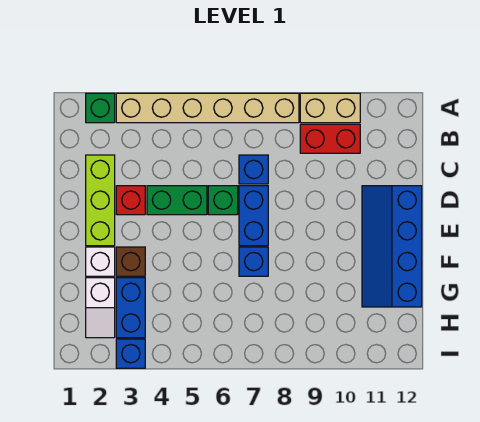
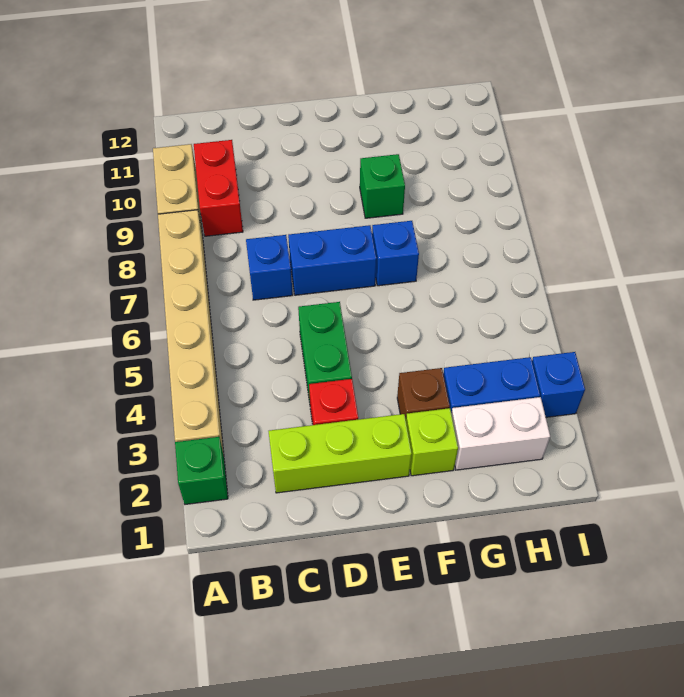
green brick D6 level 1 -> green brick F9 level 1
blue slope D11:G12 level 1 top 12 -> none
white brick F2 level 1 -> lime brick F2 level 1
white slope G2:H2 level 1 top G -> white brick G2:H2 level 1

